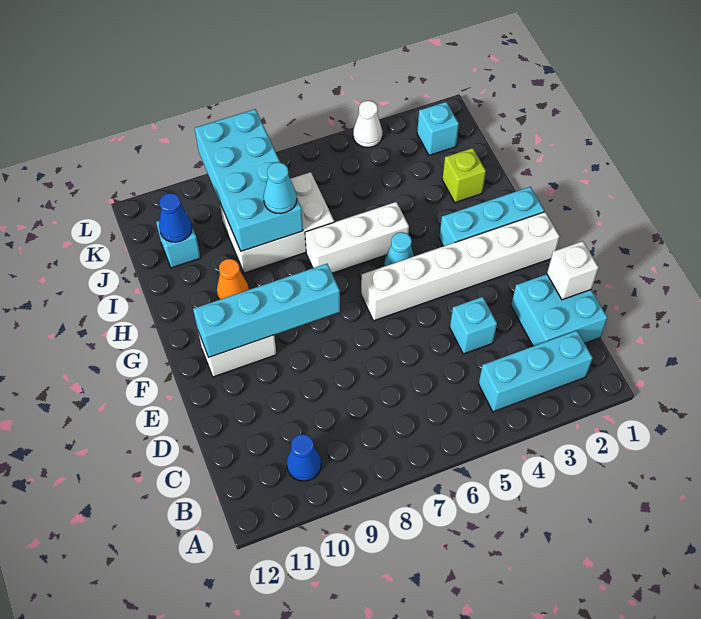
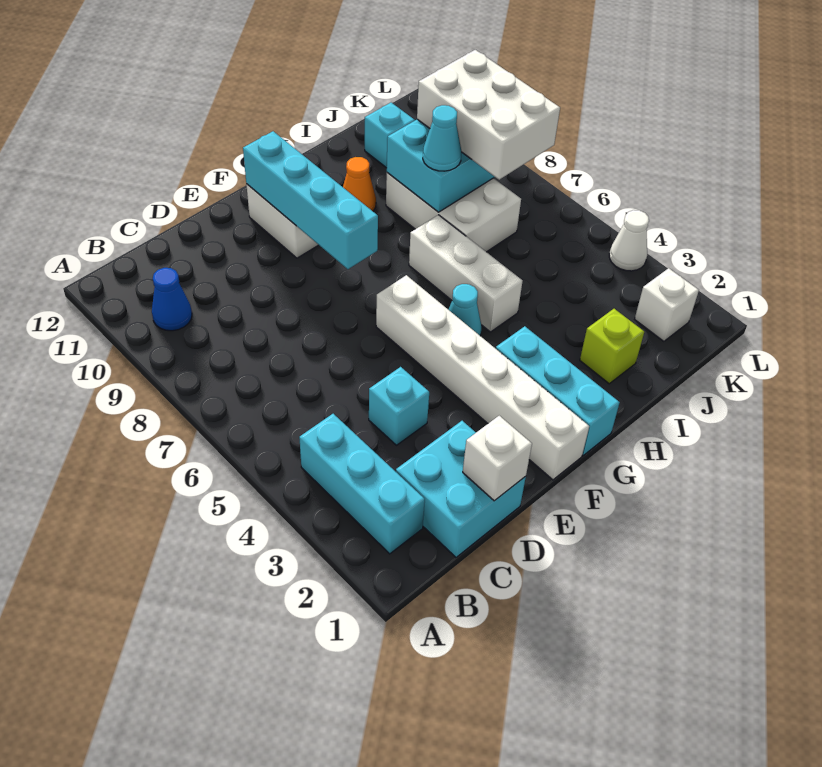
none -> white brick J7:K9 level 3
blue cone J11 level 2 -> none
cyan brick K2 level 1 -> white brick K2 level 1

